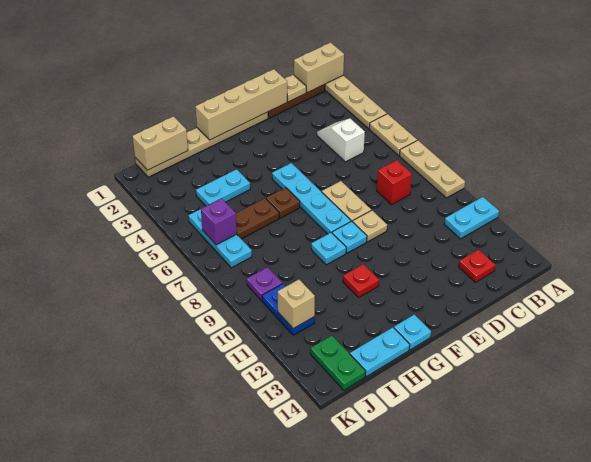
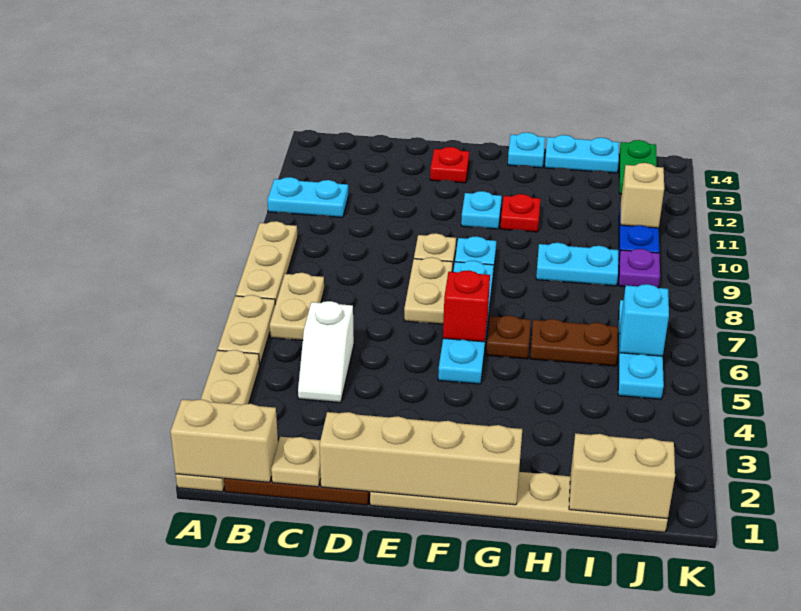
none -> tan plate B6:B7 level 1
red brick C8 level 1 -> red brick F6 level 2
red plate C13 level 1 -> red plate E13 level 1
cyan plate G9 level 1 -> cyan plate F11 level 1
cyan plate H4:I4 level 1 -> cyan plate H9:I9 level 1
purple brick J6 level 2 -> cyan brick J6 level 2

